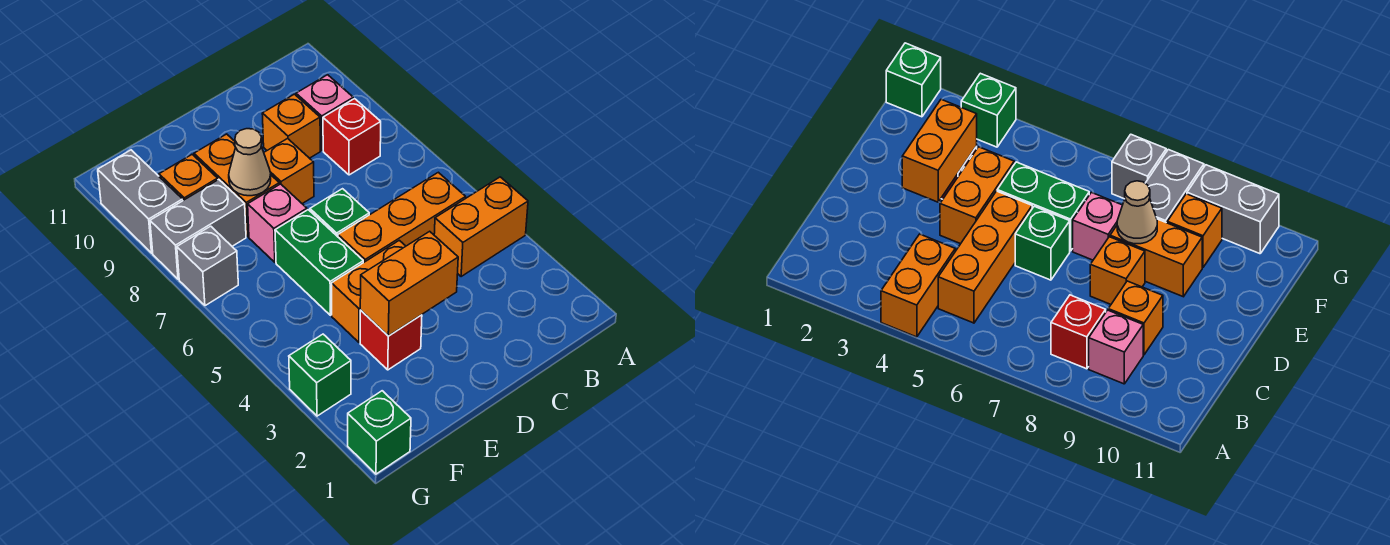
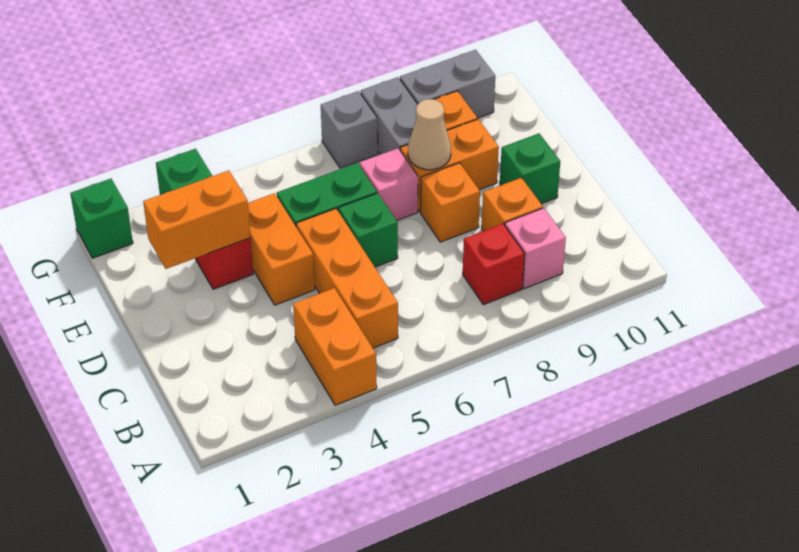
orange brick D3:E3 level 2 -> orange brick E2:E3 level 2
none -> green brick D10 level 1

